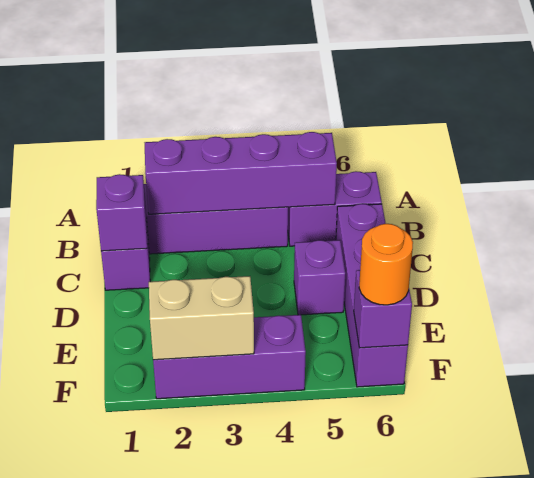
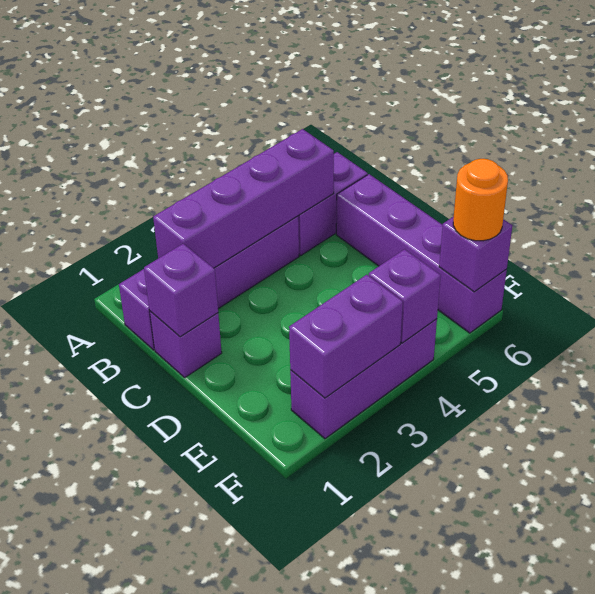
purple brick D5 level 1 -> purple brick F4 level 2
tan brick F2:F3 level 2 -> purple brick F2:F3 level 2

